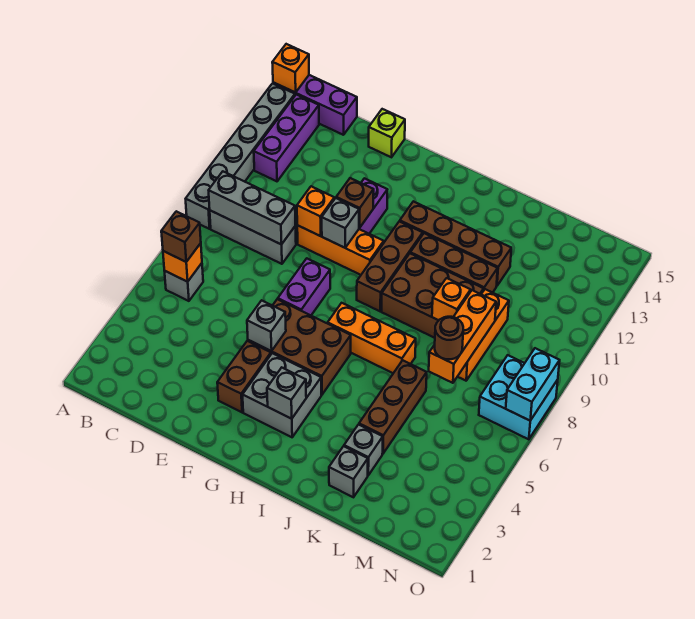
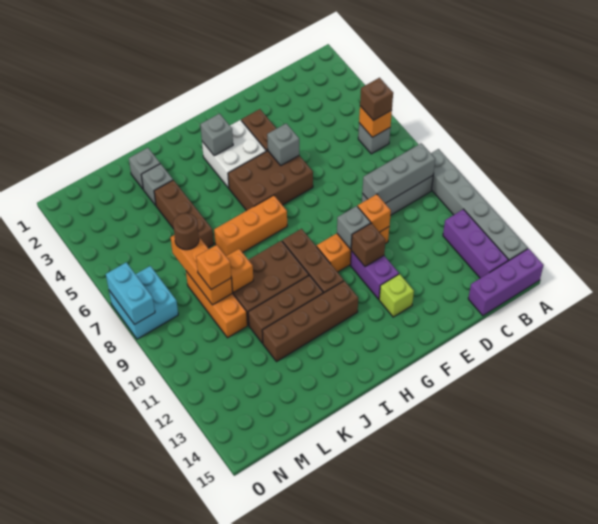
orange brick A15 level 2 -> orange brick L9 level 3
lime brick E15 level 1 -> lime brick F13 level 1
purple brick F7:F8 level 1 -> none
grey brick G3:H4 level 1 -> white brick G3:H4 level 1

